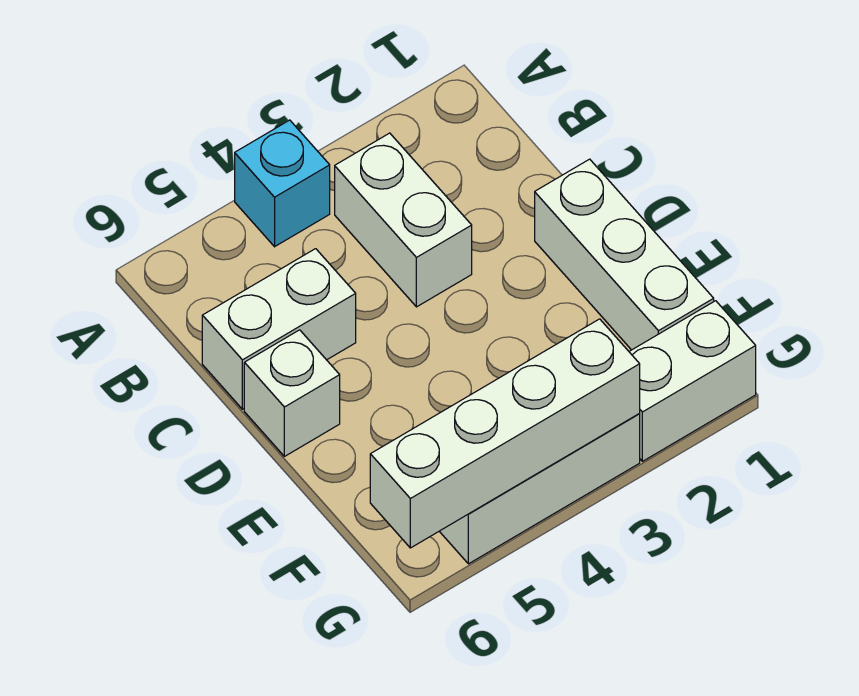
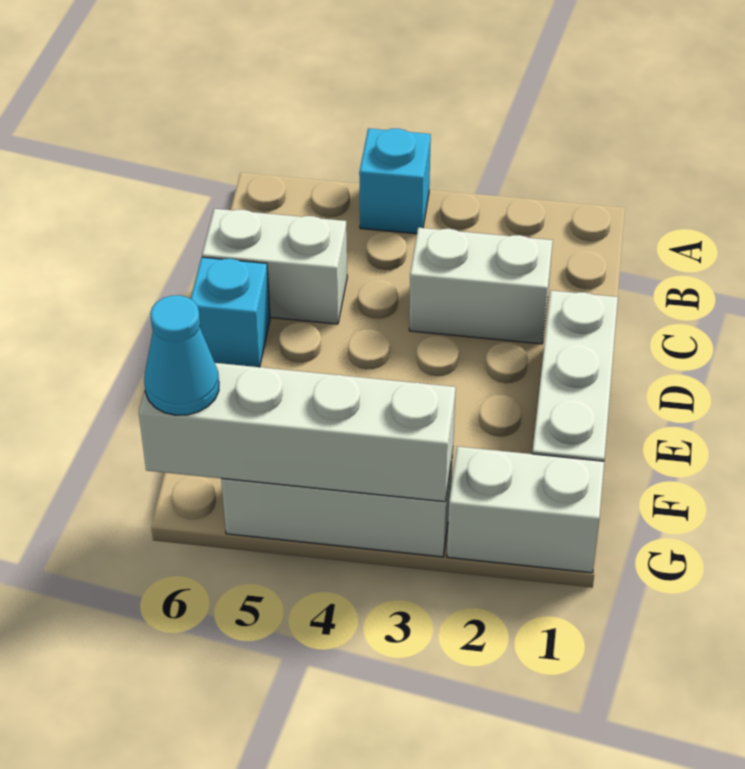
white brick B3:C3 level 1 -> white brick C2:C3 level 1
white brick D6 level 1 -> cyan brick D6 level 1
none -> cyan cone G6 level 3

